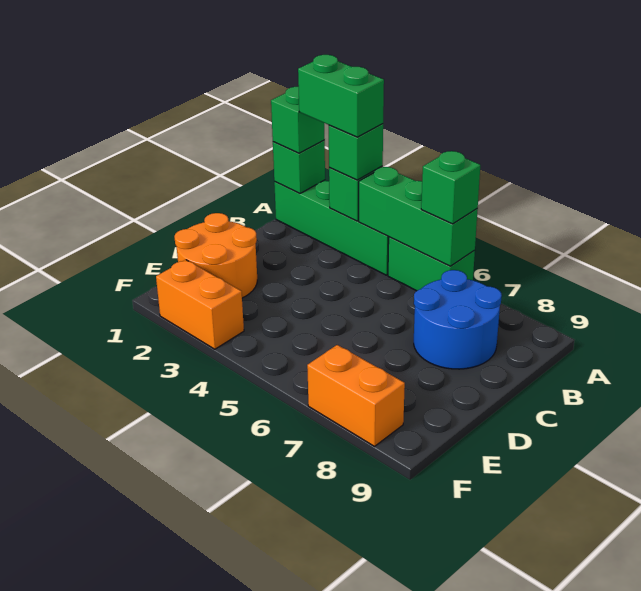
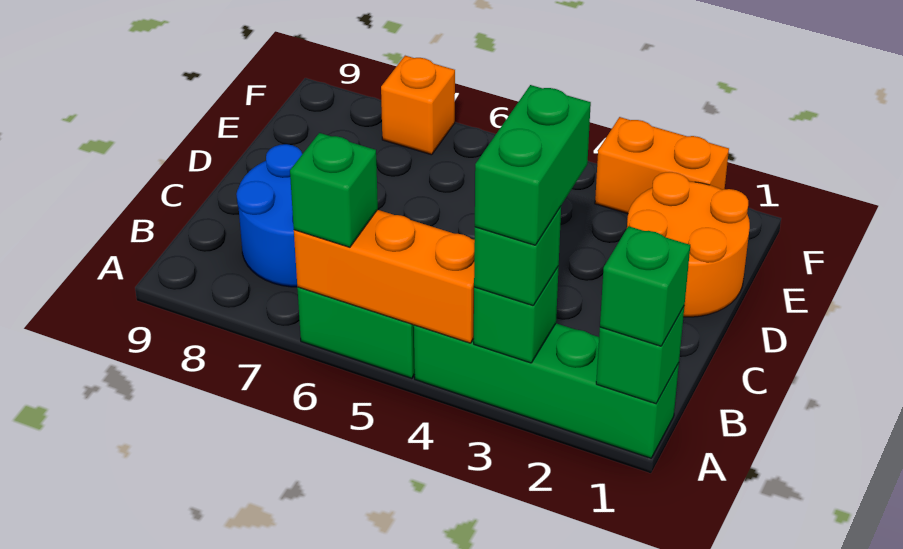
green brick A2:A3 level 4 -> green brick A3:B3 level 4
green brick A4:A6 level 2 -> orange brick A4:A6 level 2
orange brick F7:F8 level 1 -> orange brick F7 level 1

